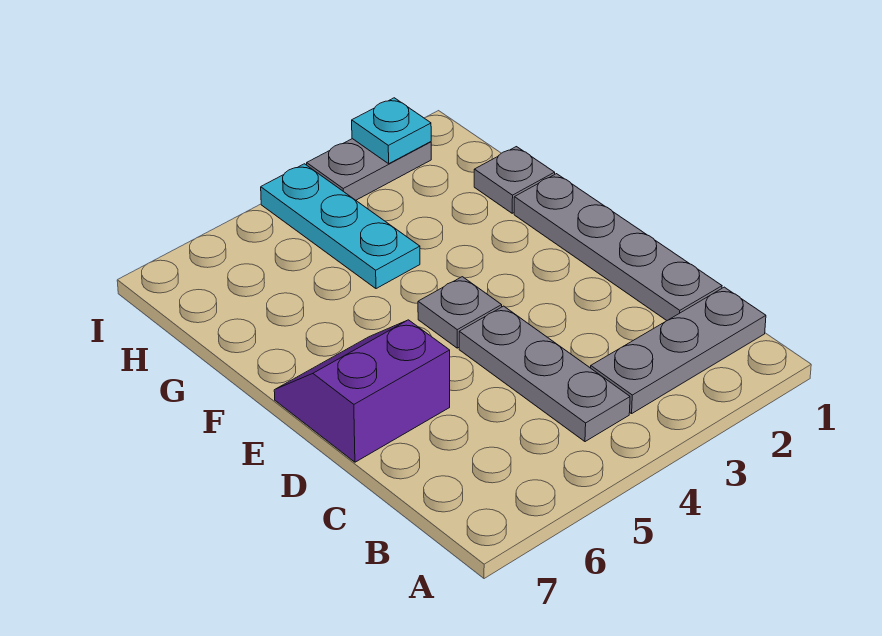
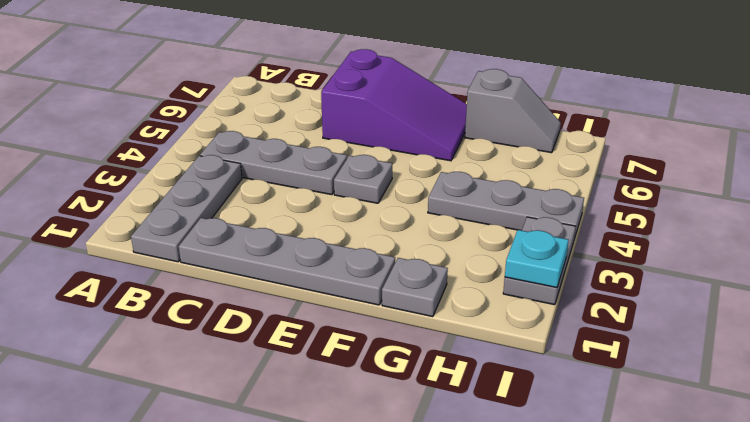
purple slope D6:E7 level 1 top D -> purple slope D6:F7 level 1 top D
cyan plate G4:I4 level 1 -> grey plate G4:I4 level 1
none -> grey slope G7:H7 level 1 top G

